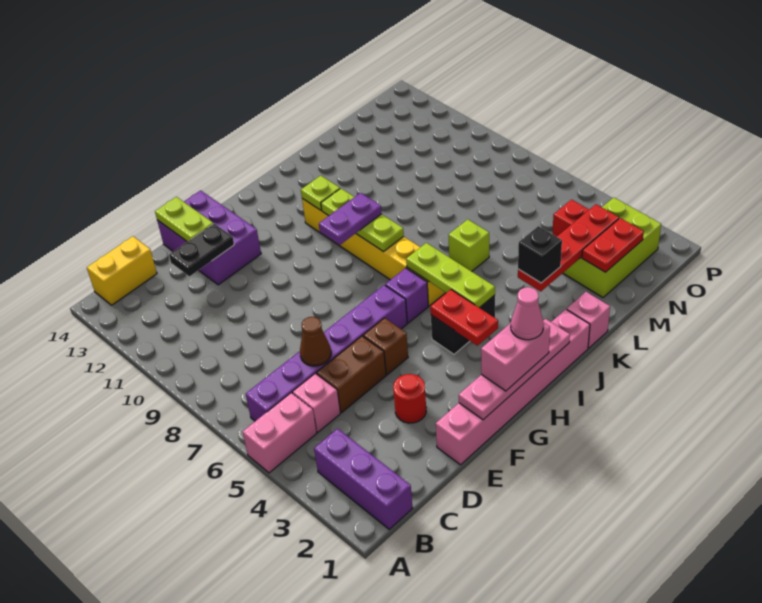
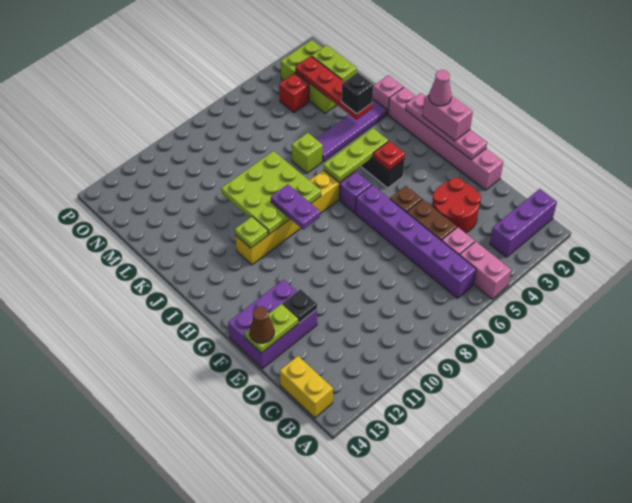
brown cone D6 level 2 -> brown cone E14 level 3
black plate D12:E12 level 2 -> black plate E12 level 2
red round brick E3 level 1 -> red round brick D3:E4 level 1
red plate H3:H4 level 2 -> red plate H4 level 2
lime plate I8:I10 level 2 -> lime plate I8:K10 level 2
none -> purple tile K2:K5 level 1
red plate M2:N2 level 2 -> lime plate M2:N2 level 2

